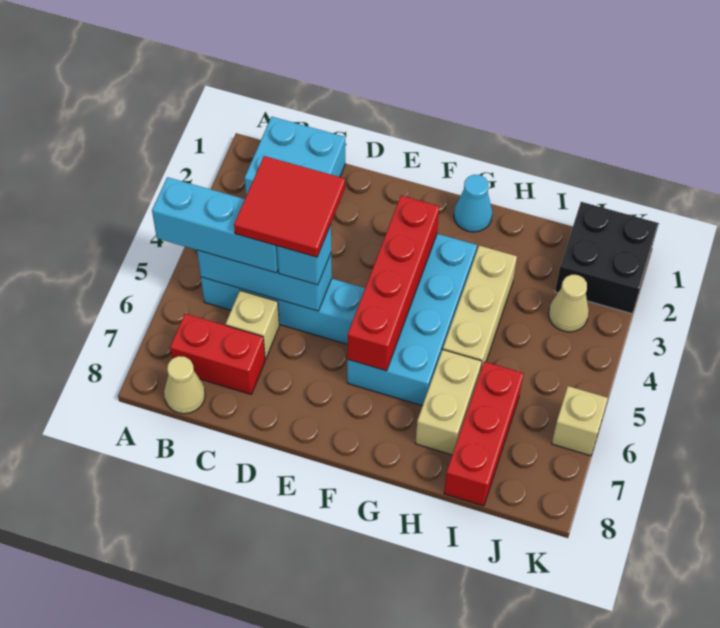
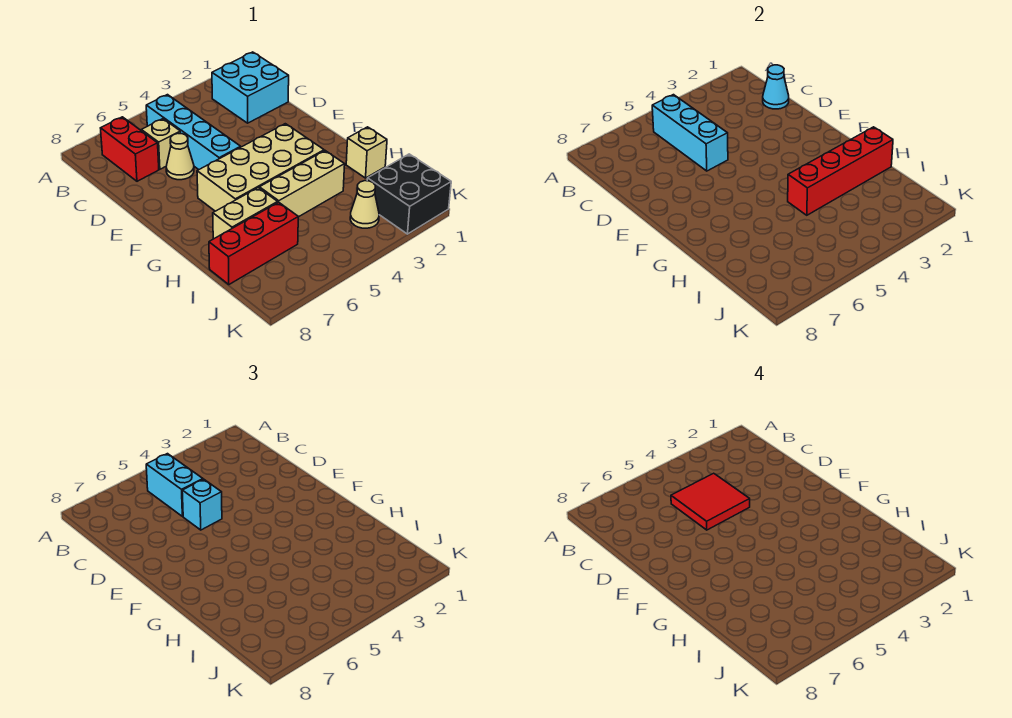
cyan brick A5:C5 level 3 -> cyan brick B5:C5 level 3
tan cone B8 level 1 -> tan cone D6 level 1
cyan brick F3:G6 level 1 -> tan brick F3:G6 level 1
red brick F3:F6 level 2 -> red brick H1:H4 level 2
cyan cone G1 level 1 -> cyan cone C1 level 2
tan brick K6 level 1 -> tan brick H1 level 1

